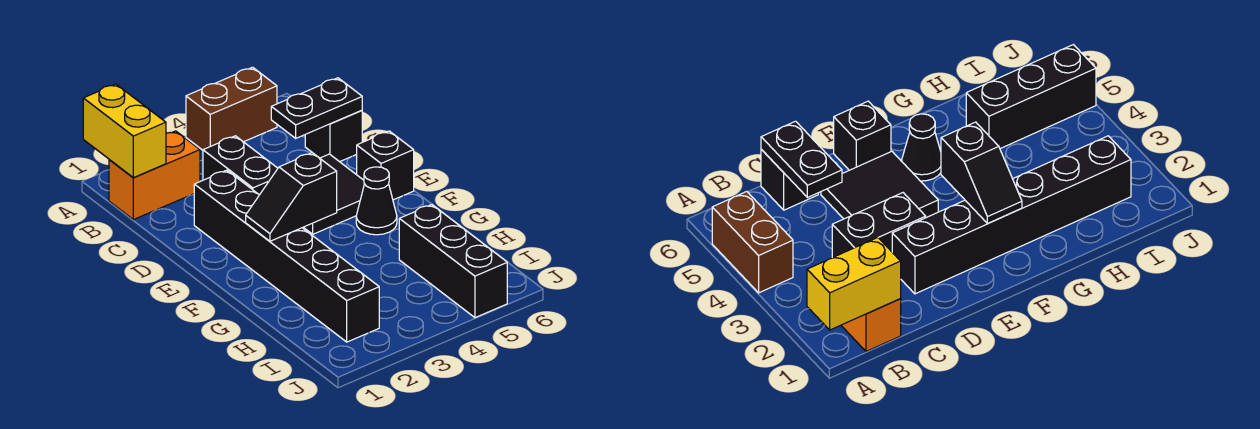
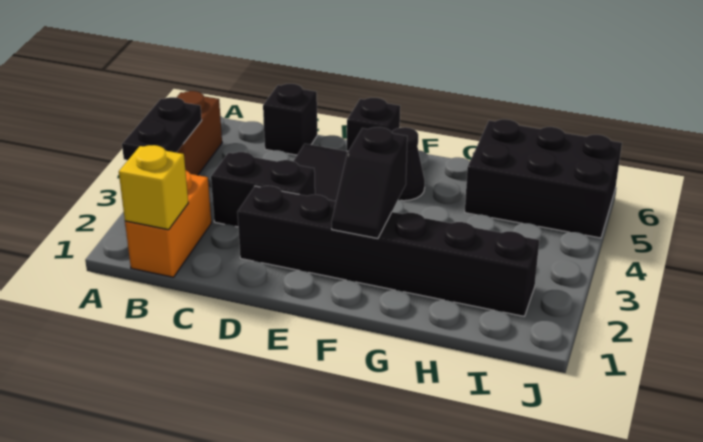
yellow brick A1:B1 level 2 -> yellow brick B1 level 2
black plate C5:C6 level 2 -> black plate A3:A4 level 2
black brick H5:J5 level 1 -> black brick H5:J6 level 1

